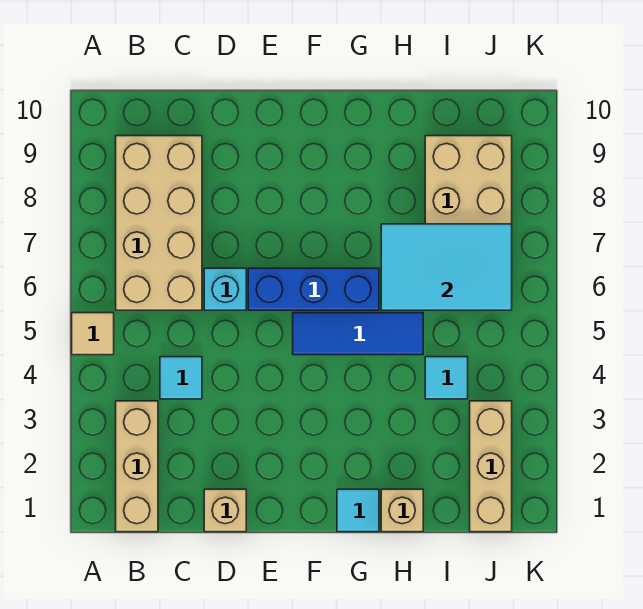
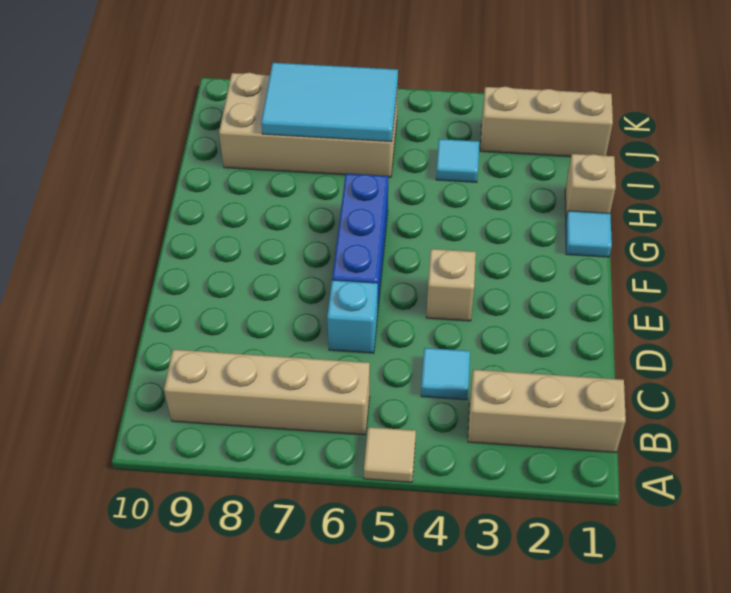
tan brick B6:C9 level 1 -> tan brick B6:B9 level 1
tan brick D1 level 1 -> tan brick E4 level 1
blue tile F5:H5 level 1 -> none
cyan tile H6:J7 level 2 -> cyan tile I6:J8 level 2

